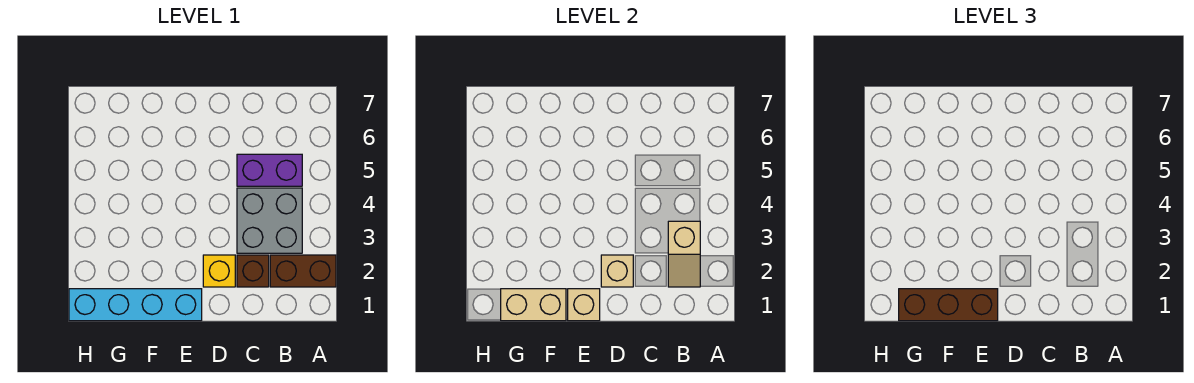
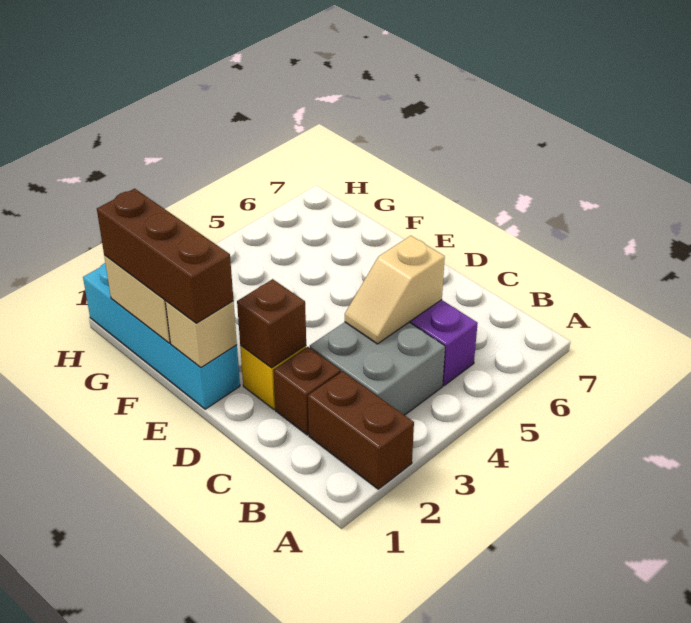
tan slope B2:B3 level 2 top 3 -> tan slope C4:C5 level 2 top 5
tan brick D2 level 2 -> brown brick D2 level 2

